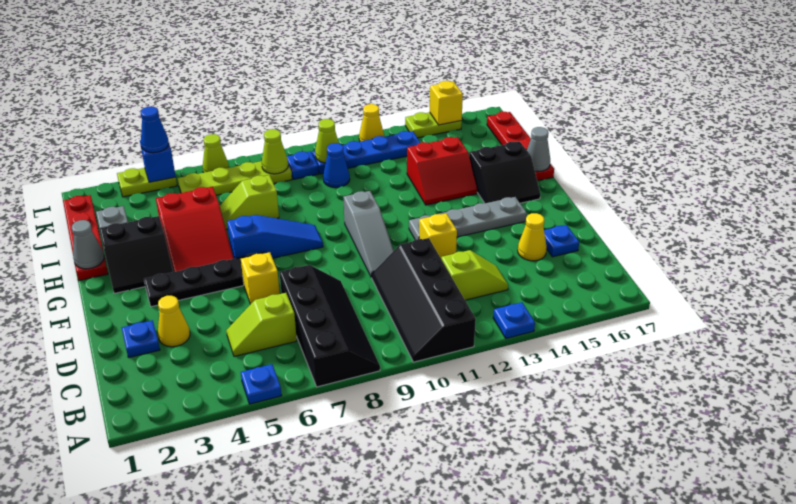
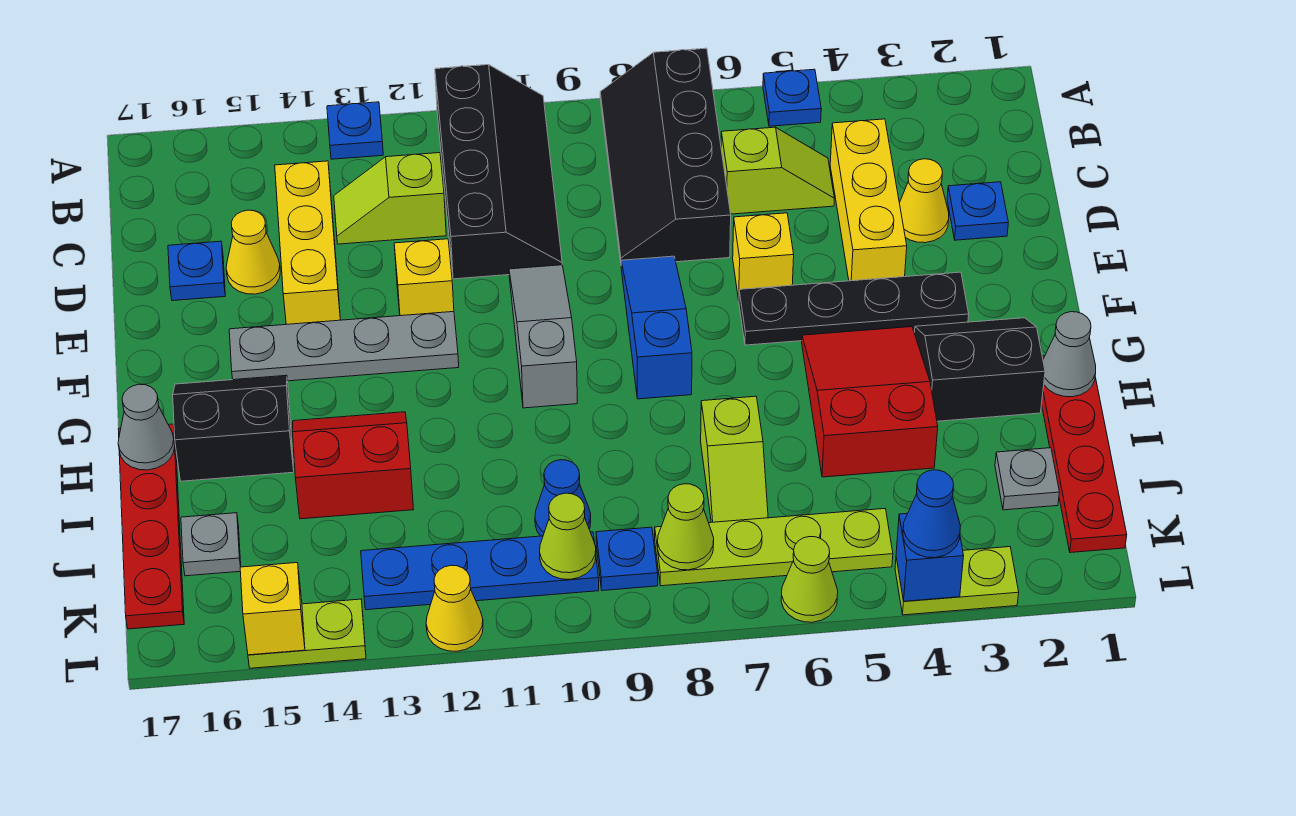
none -> yellow brick C4:E4 level 1
none -> yellow brick C14:E14 level 1
blue slope G6:G8 level 1 top 6 -> blue slope E8:G8 level 1 top G
lime slope I6:I7 level 1 top 7 -> lime slope I7:J7 level 1 top I
none -> grey plate J16 level 1

